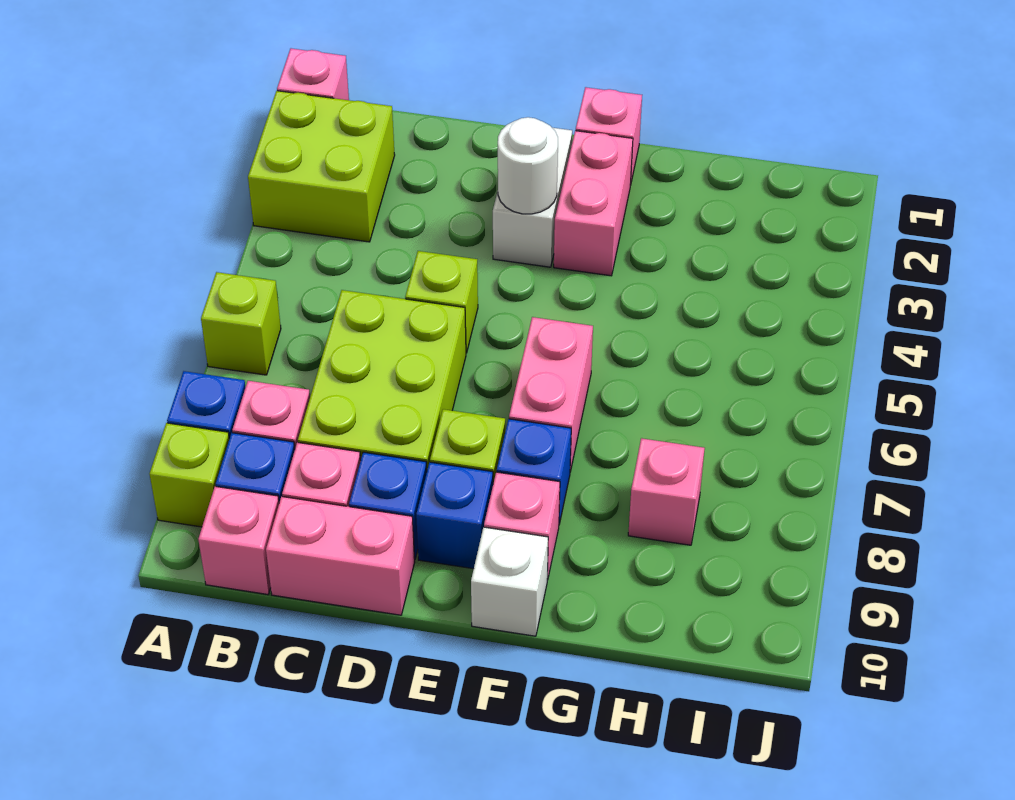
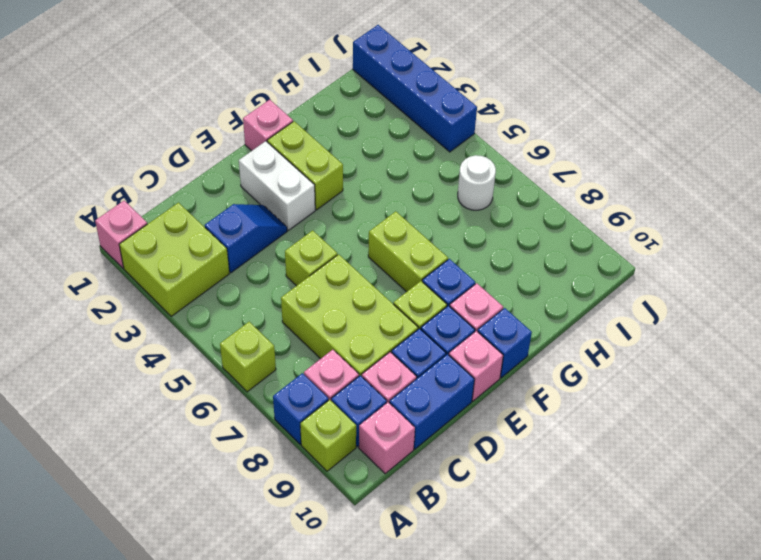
none -> blue slope C3:D3 level 1 top C
pink brick C10:D10 level 1 -> blue brick C10:D10 level 1
white round brick E3 level 2 -> white round brick I6 level 1
pink brick F2:F3 level 1 -> lime brick F2:F3 level 1
pink brick F6:F7 level 1 -> lime brick F6:F7 level 1
white brick F10 level 1 -> blue brick F10 level 1
pink brick H8 level 1 -> pink brick E10 level 1
none -> blue brick J1:J4 level 1

